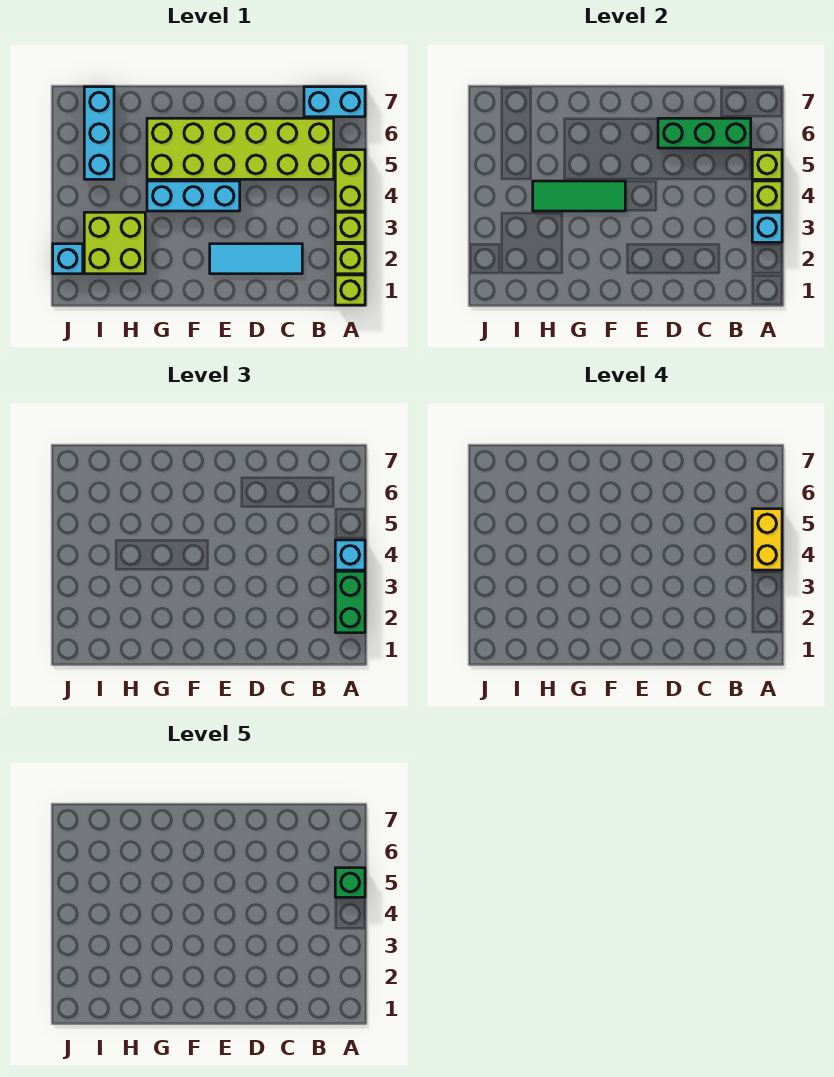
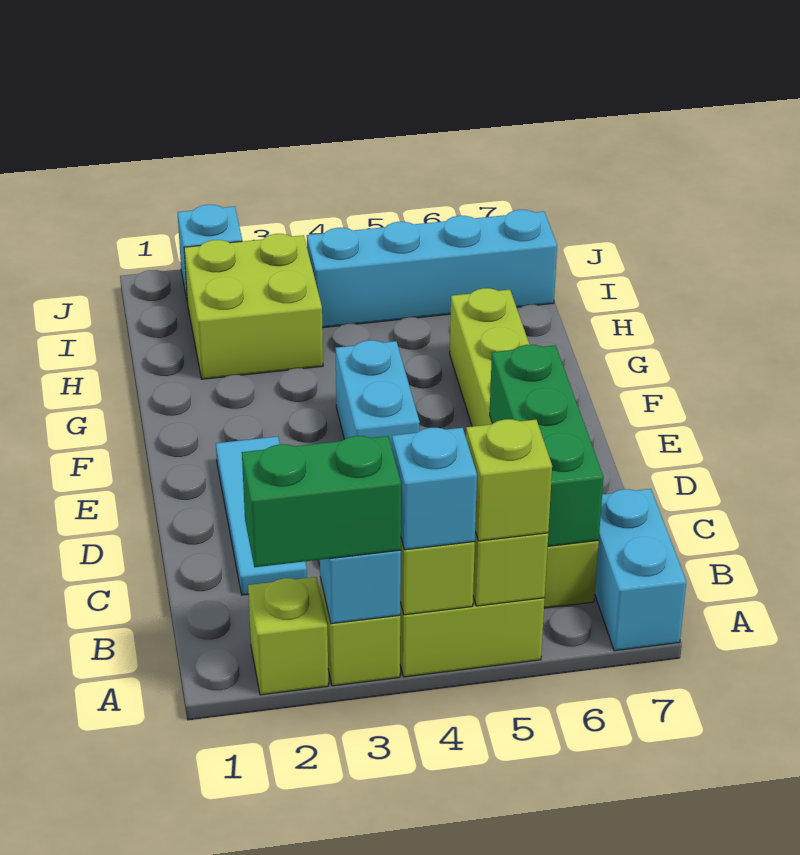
lime brick A1 level 1 -> lime brick A5 level 3
yellow brick A4:A5 level 4 -> none
green brick A5 level 5 -> none
lime brick B5:G6 level 1 -> lime brick B6:G6 level 1
cyan brick E4:G4 level 1 -> cyan brick E4:F4 level 1
green tile F4:H4 level 2 -> none
cyan brick I5:I7 level 1 -> cyan brick I4:I7 level 1

